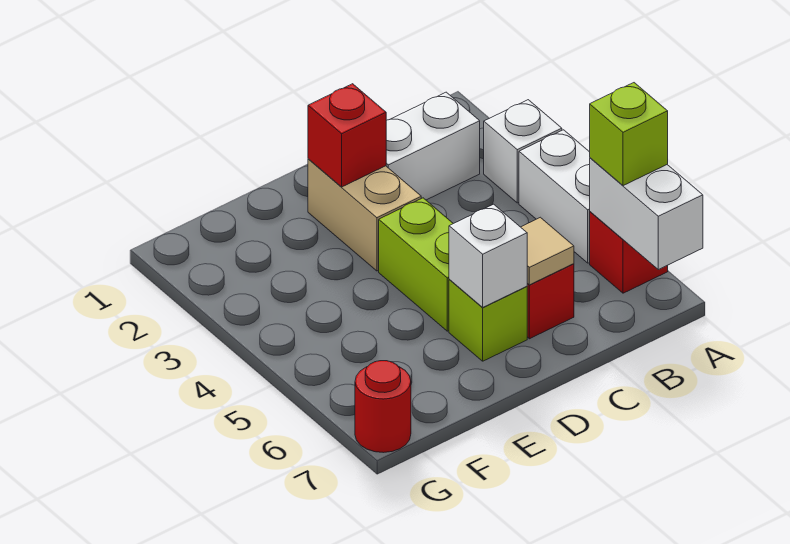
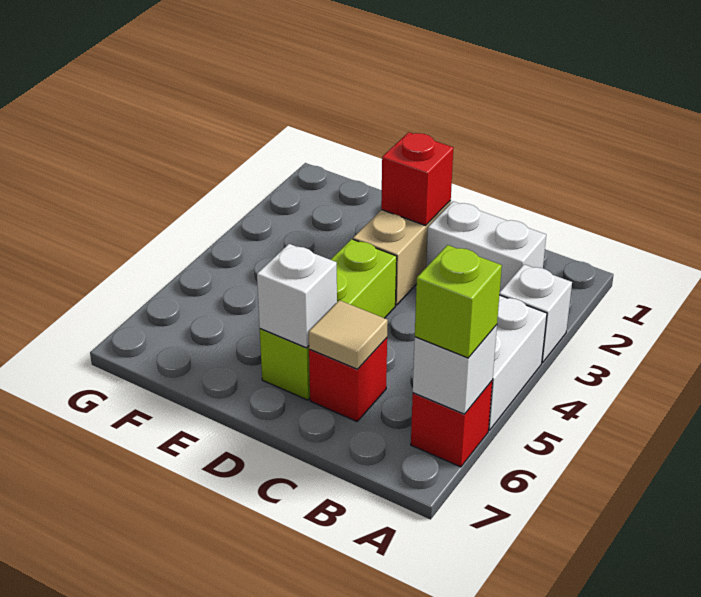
white brick A6:A7 level 2 -> white brick A6 level 2
red round brick G7 level 1 -> none

